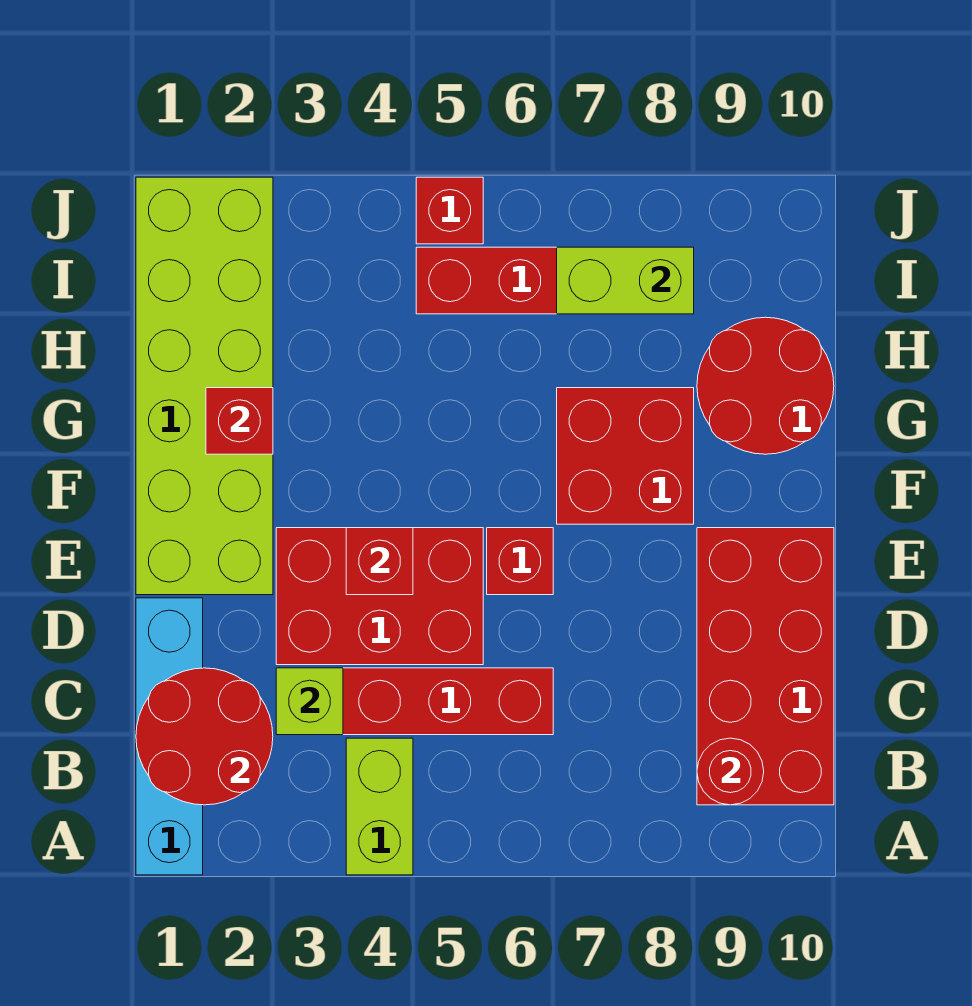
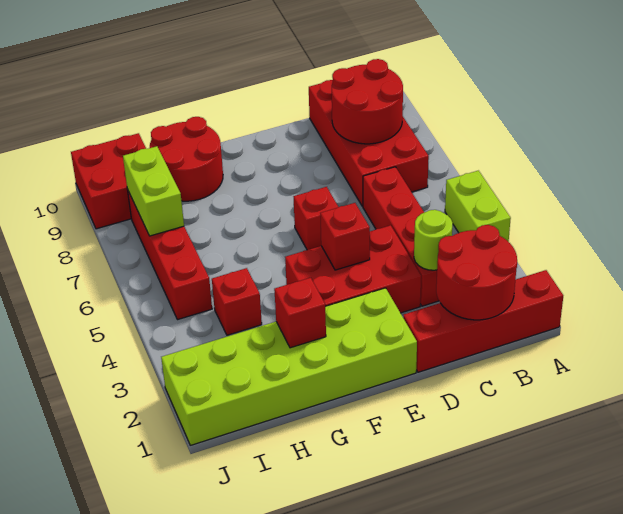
cyan brick A1:D1 level 1 -> red brick A1:D1 level 1
lime brick A4:B4 level 1 -> lime brick A4:A5 level 1
red brick B9:E10 level 1 -> red brick B7:C10 level 1
red round brick B9 level 2 -> red round brick B8:C9 level 2
lime brick C3 level 2 -> lime round brick C3 level 2
red brick D3:E5 level 1 -> red brick D3:F4 level 1
red brick F7:G8 level 1 -> red brick I9:J10 level 1
red brick J5 level 1 -> red brick H4 level 1

